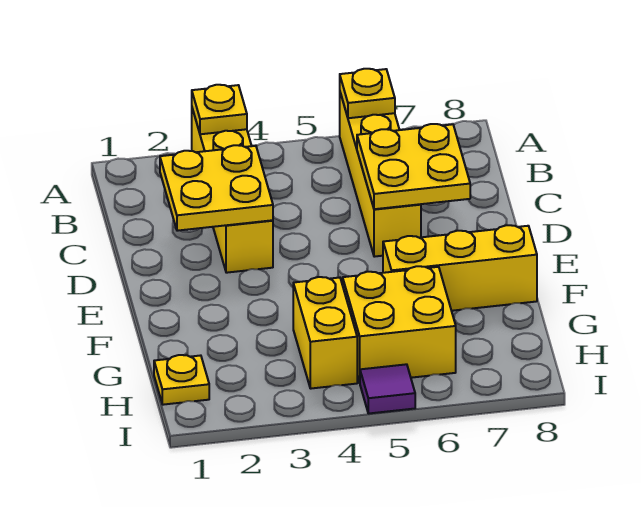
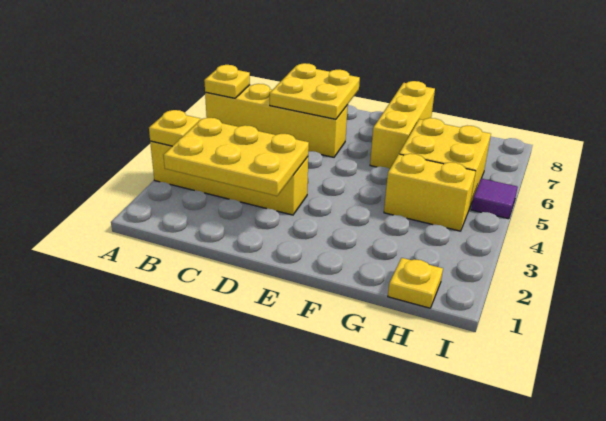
yellow plate C2:D3 level 2 -> yellow plate B2:D3 level 2

